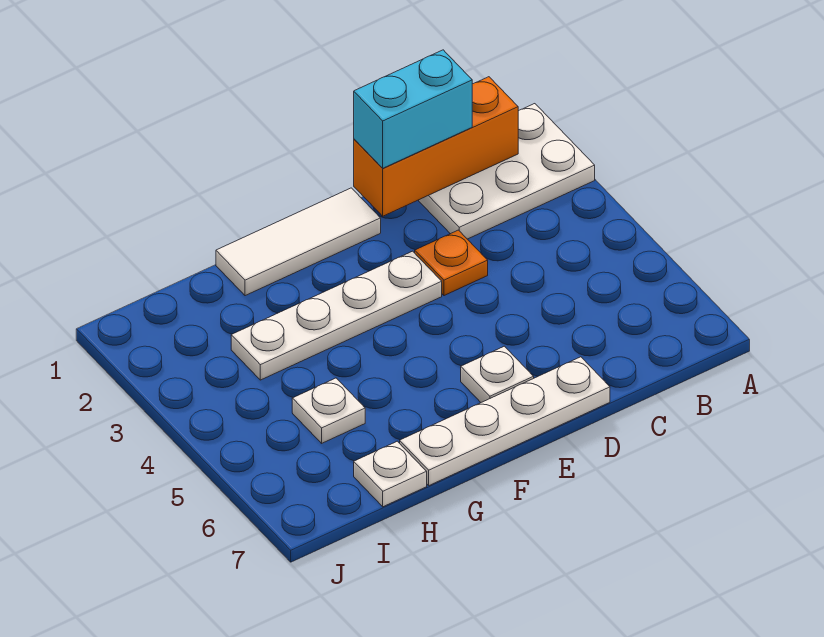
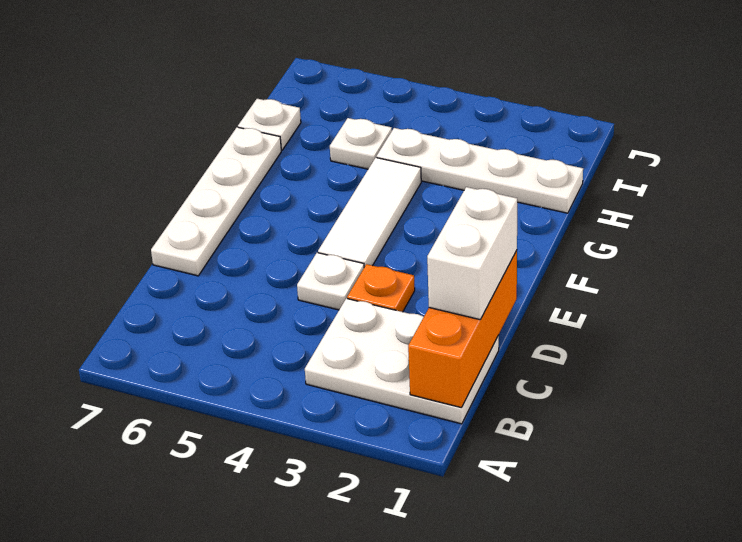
white plate A1:C2 level 1 -> white plate B1:C3 level 1
cyan brick C1:D1 level 3 -> white brick C1:D1 level 3
white tile E1:G1 level 1 -> white tile E4:G4 level 1
white plate E3:H3 level 1 -> white plate H1:H4 level 1
white plate E6 level 1 -> white plate D4 level 1

